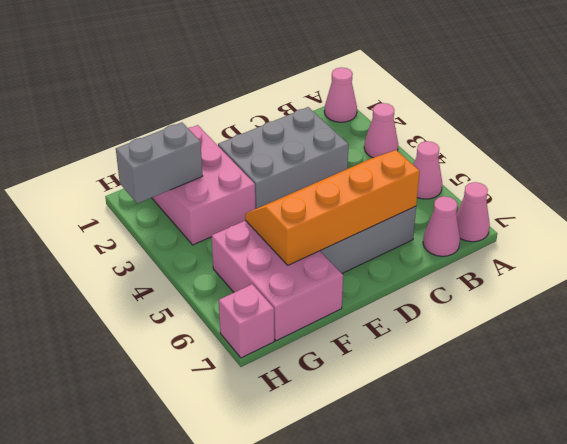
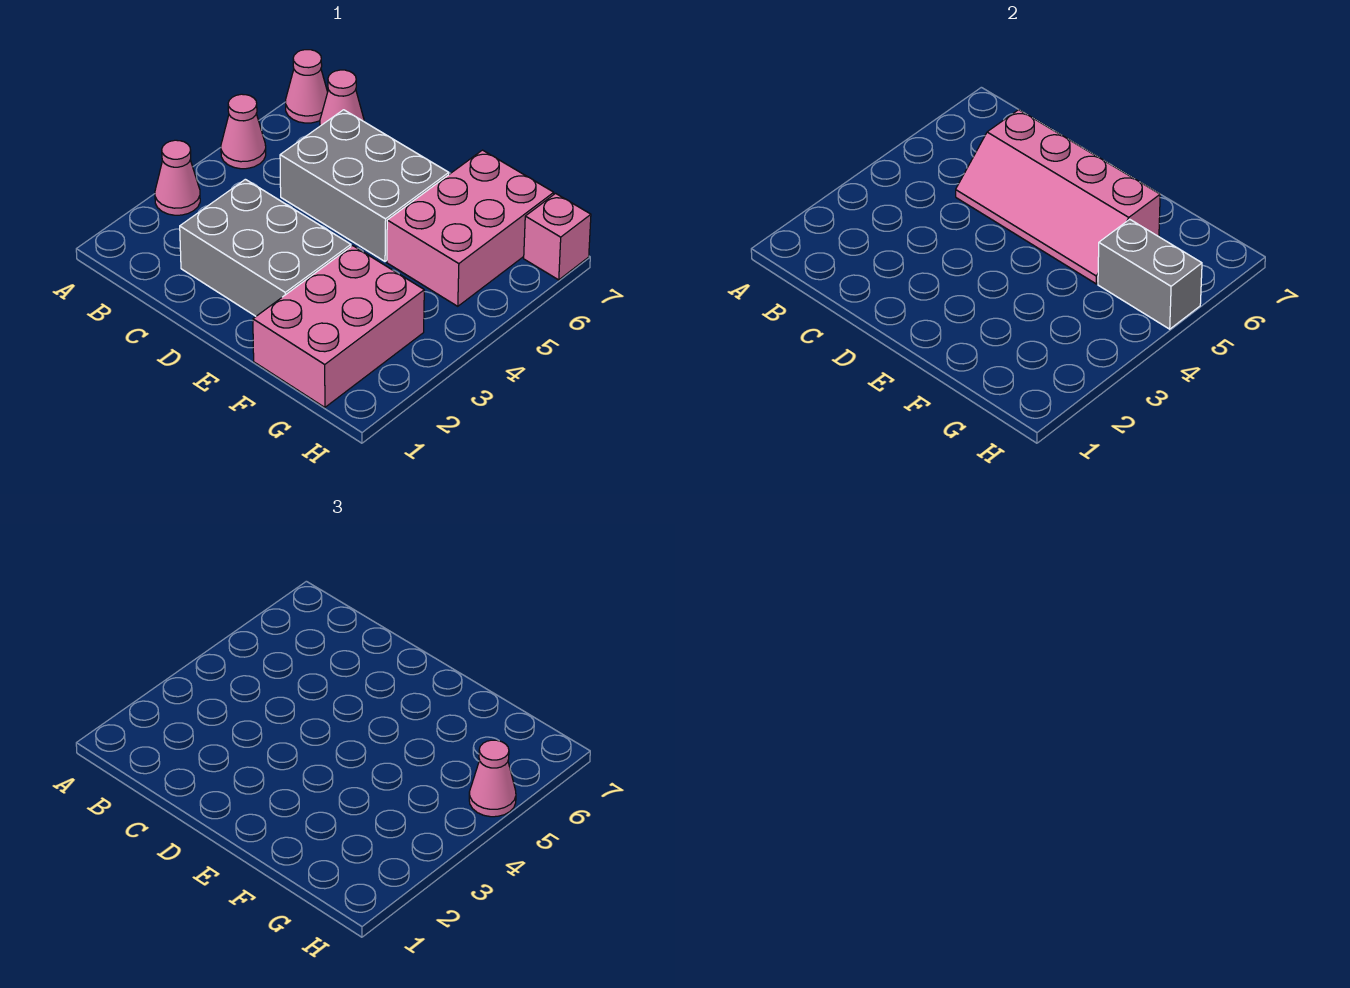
pink cone A1 level 1 -> pink cone H5 level 3
orange slope C5:F6 level 2 top 6 -> pink slope C5:F6 level 2 top 6
grey brick G2:H2 level 2 -> grey brick G5:H5 level 2

